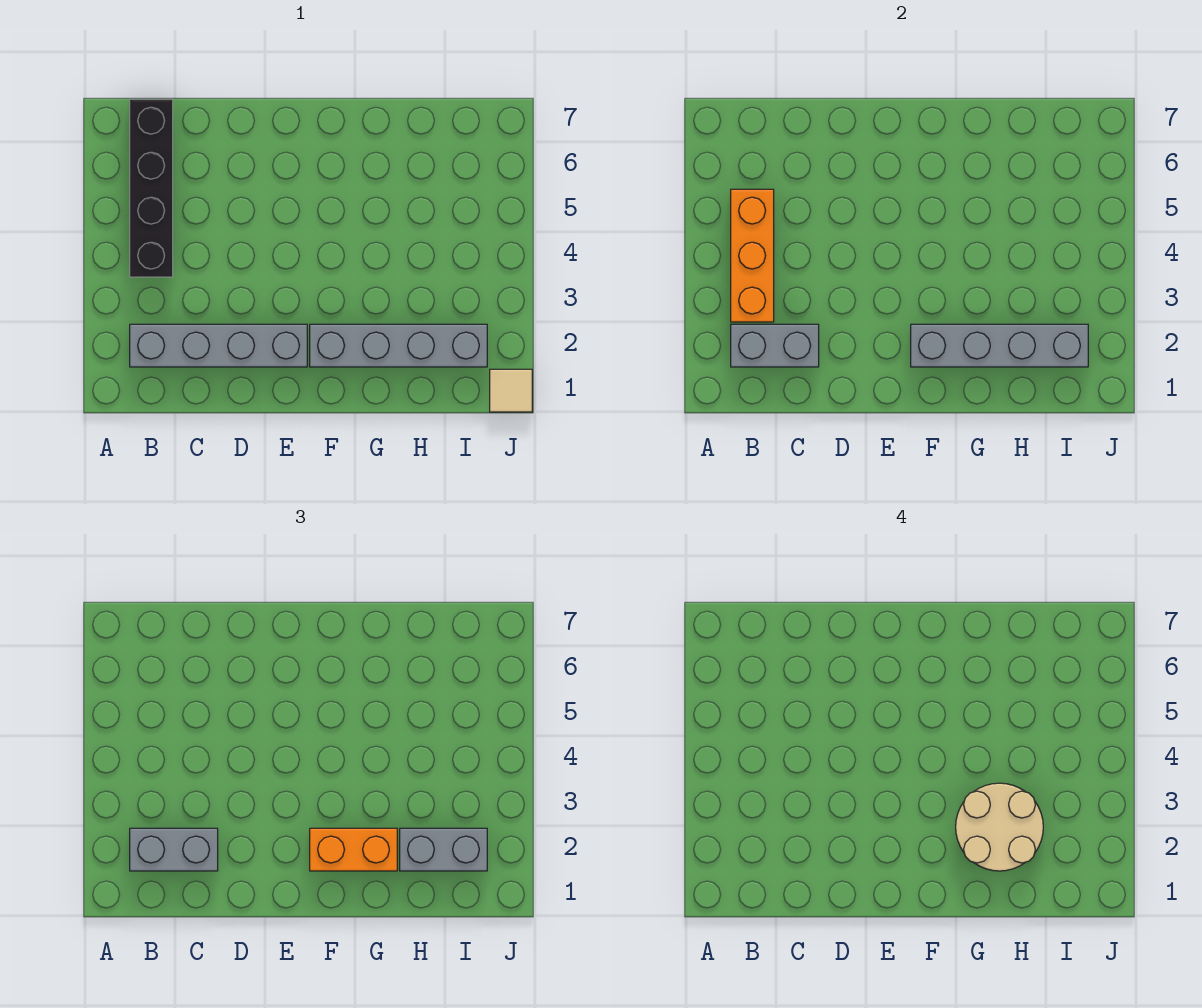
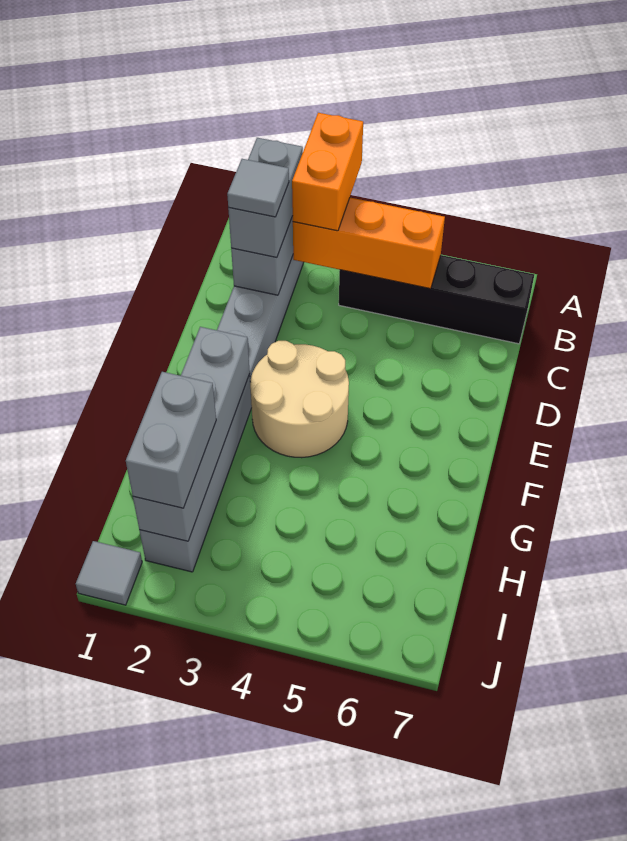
none -> grey tile C2 level 4
orange brick F2:G2 level 3 -> orange brick A3:B3 level 3
tan round brick G2:H3 level 4 -> tan round brick E3:F4 level 1
tan tile J1 level 1 -> grey tile J1 level 1

